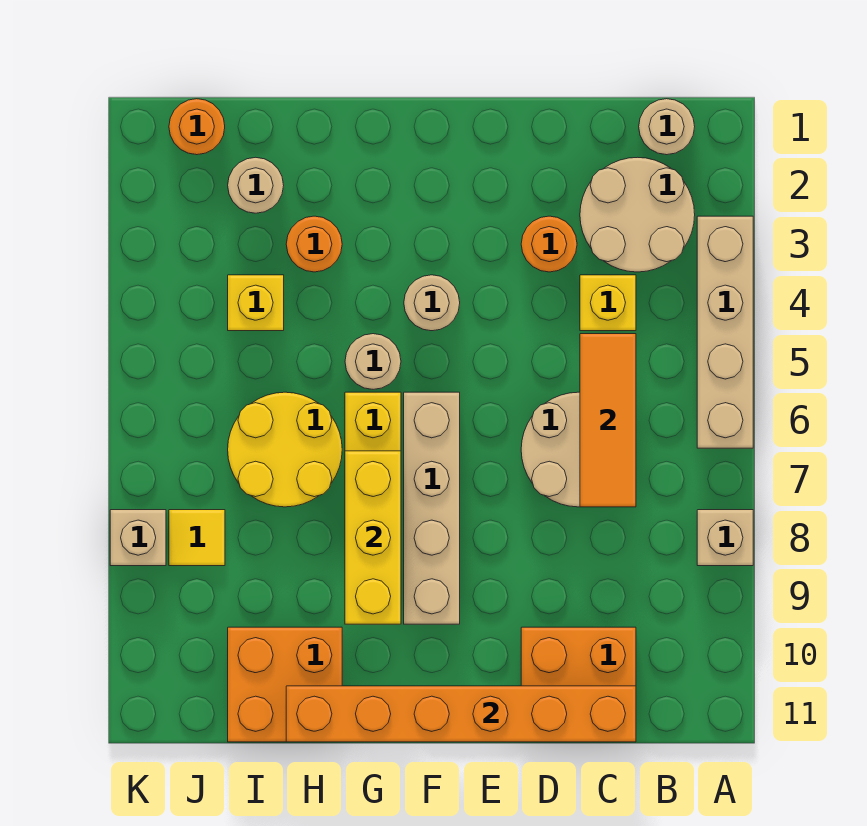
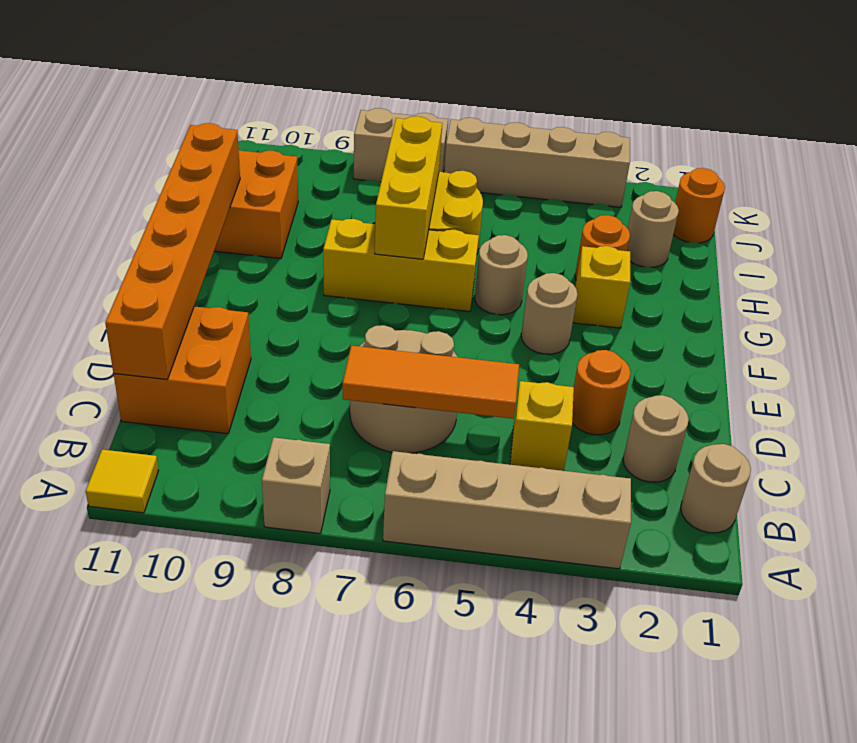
tan round brick B2:C3 level 1 -> tan round brick C2 level 1
tan brick F6:F9 level 1 -> tan brick K3:K6 level 1
yellow brick G7:G9 level 2 -> yellow brick G7:I7 level 2
yellow brick I4 level 1 -> yellow brick G3 level 1
yellow tile J8 level 1 -> yellow tile A11 level 1
tan brick K8 level 1 -> tan brick K7:K8 level 1

